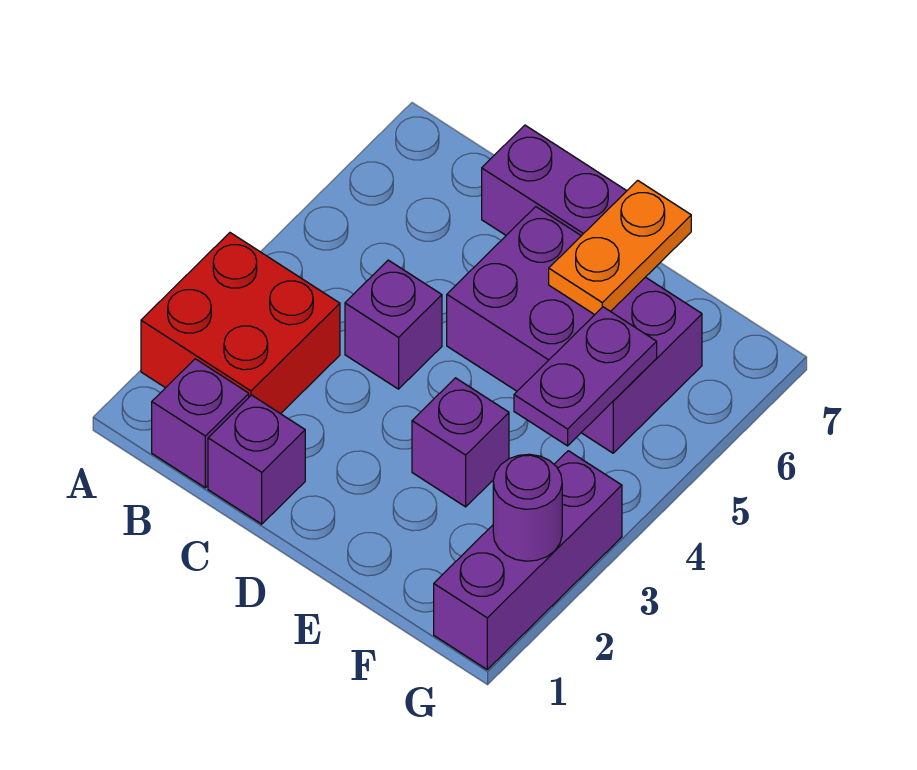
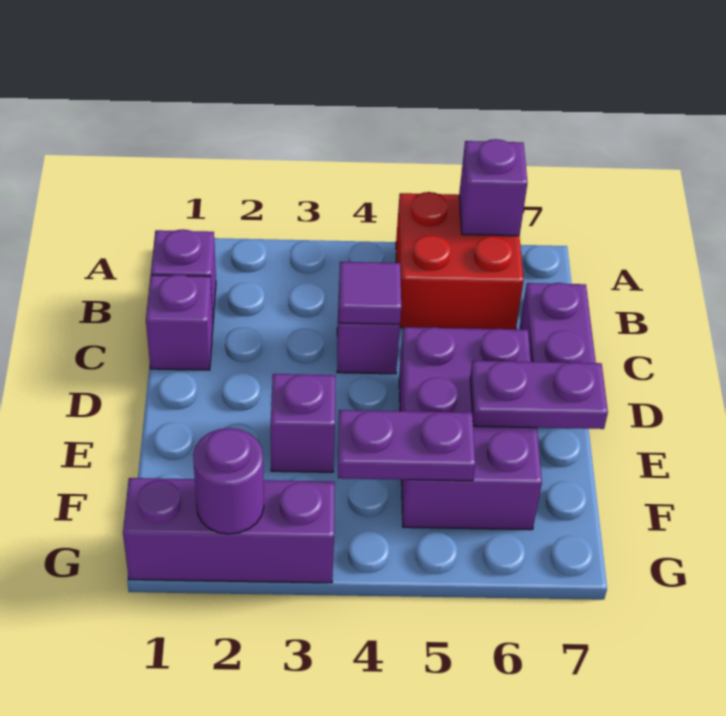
red brick A2:B3 level 1 -> red brick A5:B6 level 1
none -> purple brick A6 level 2
none -> purple tile C4 level 2
orange plate E6:E7 level 2 -> purple plate E6:E7 level 2

